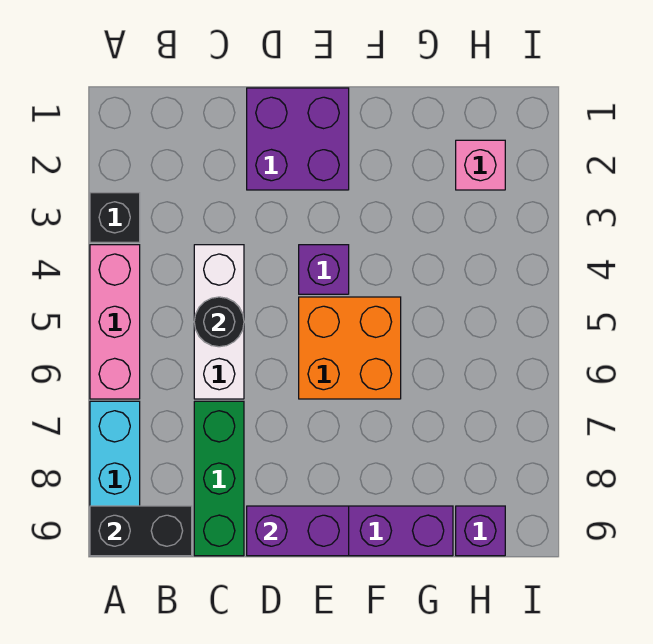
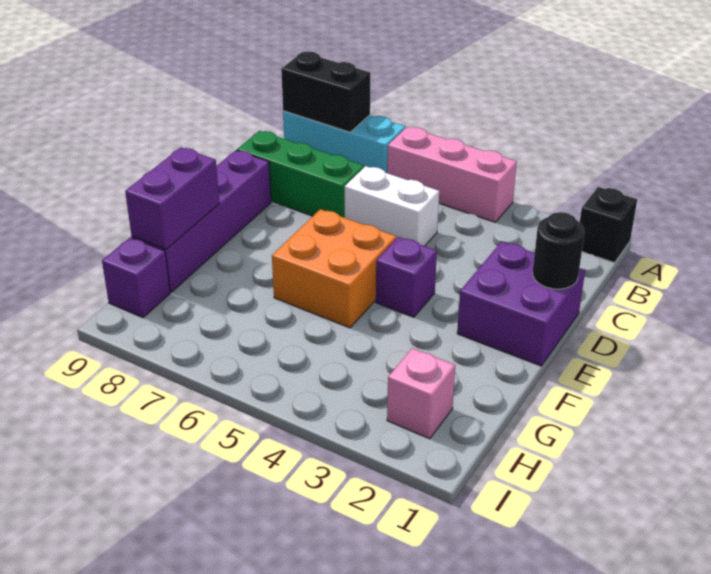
black brick A3 level 1 -> black brick A1 level 1
black brick A9:B9 level 2 -> black brick A8:A9 level 2
white brick C4:C6 level 1 -> white brick C5:C6 level 1
black round brick C5 level 2 -> black round brick D1 level 2
purple brick D9:E9 level 2 -> purple brick F9:G9 level 2

